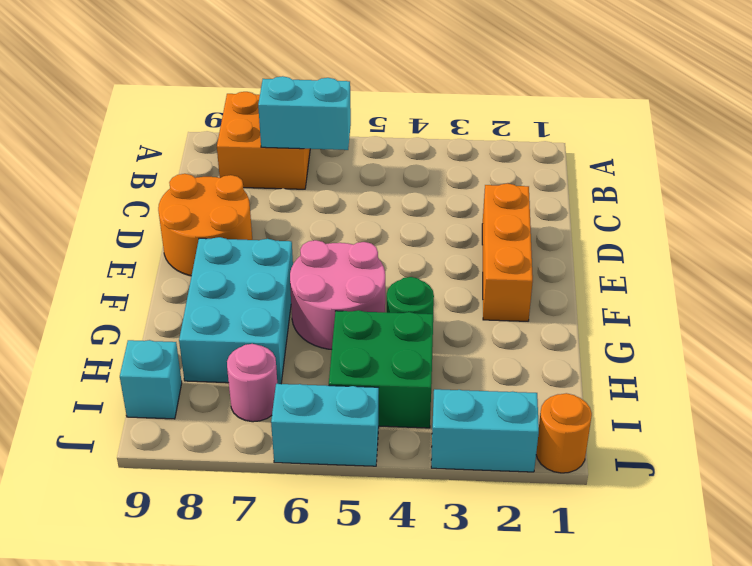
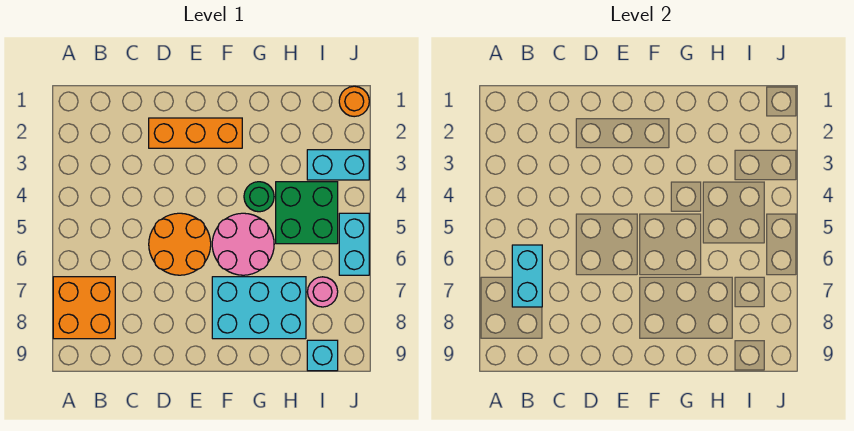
orange round brick D8:E9 level 1 -> orange round brick D5:E6 level 1
cyan brick J2:J3 level 1 -> cyan brick I3:J3 level 1

